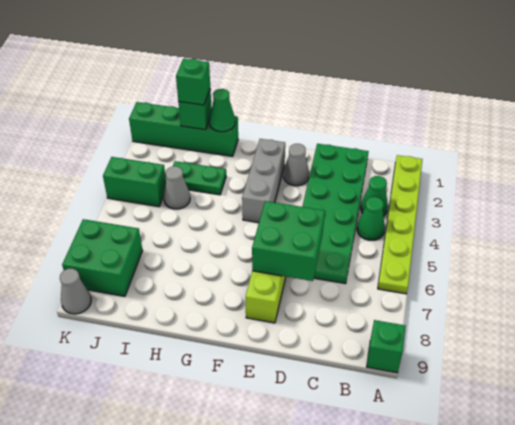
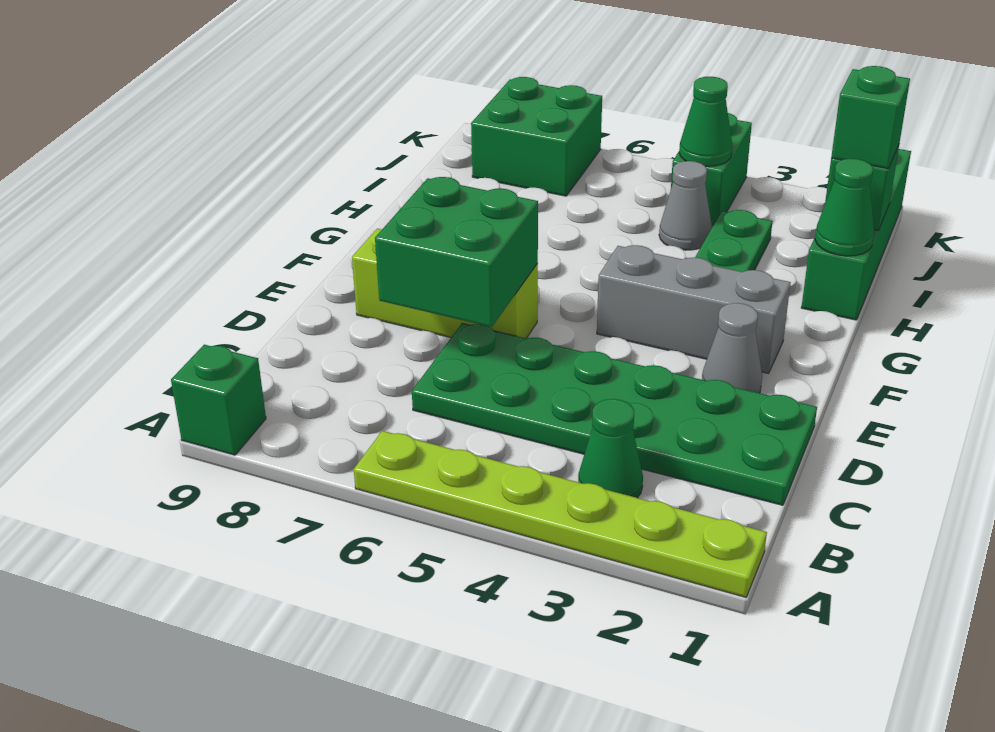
green cone B4 level 1 -> green cone J4 level 2
grey cone K9 level 1 -> none

